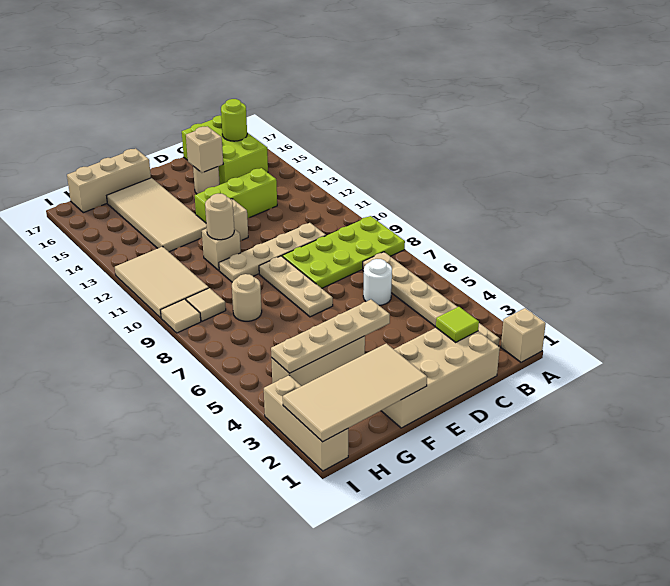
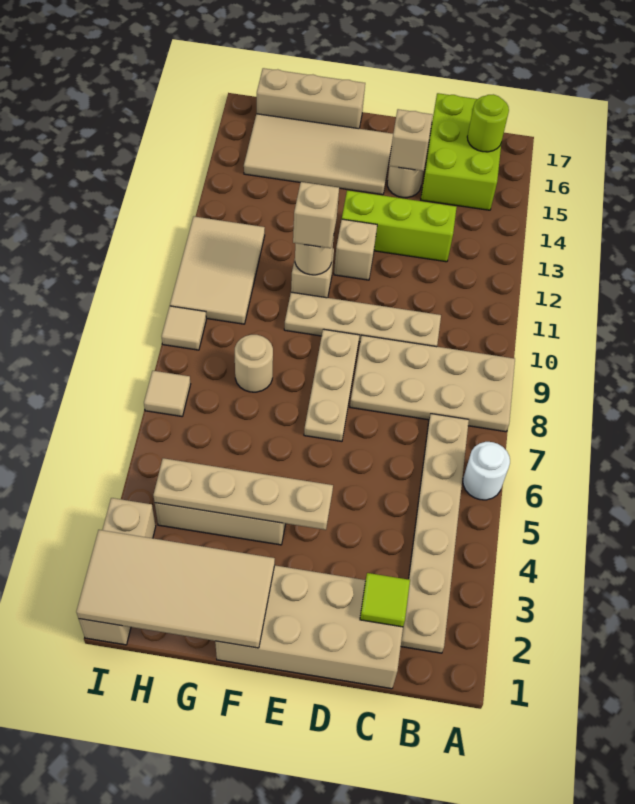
tan brick A1 level 1 -> tan brick F11 level 3
lime plate A8:D9 level 1 -> tan plate A8:D9 level 1
white round brick C6 level 1 -> white round brick A6 level 1
tan tile F13:G16 level 1 -> tan tile E15:H16 level 1
tan tile H9 level 1 -> tan tile I7 level 1

